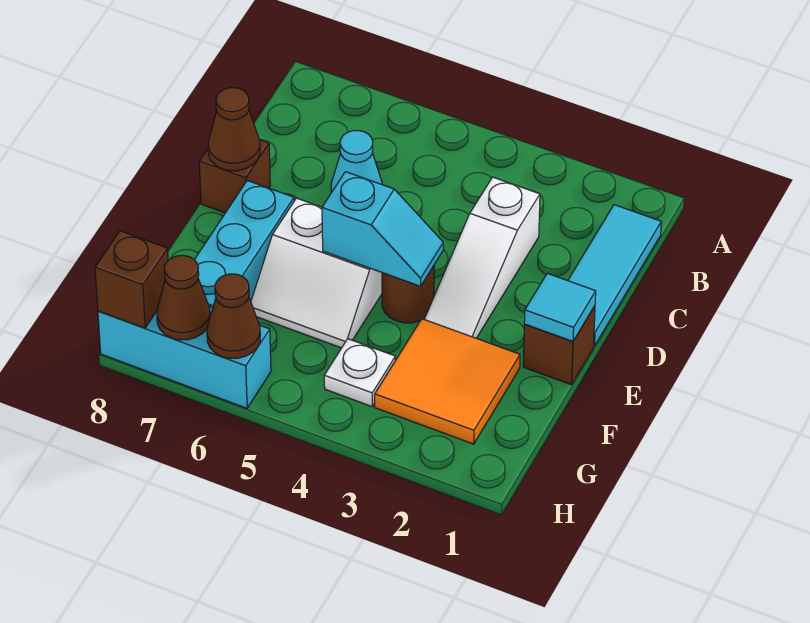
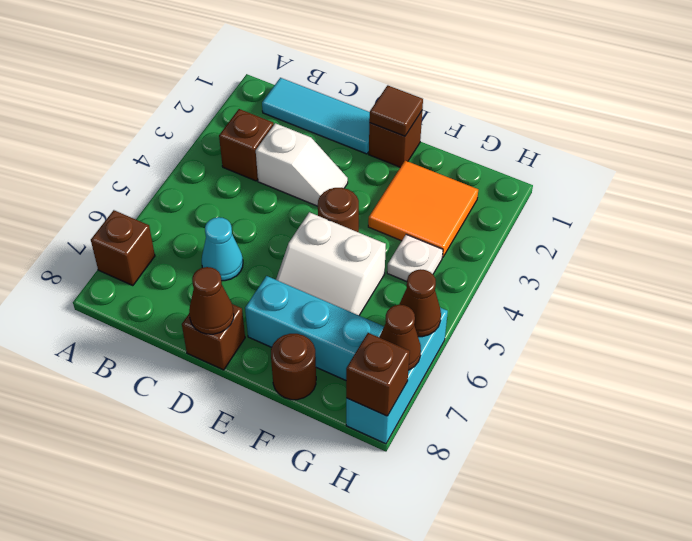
none -> brown brick A7 level 1
none -> brown brick B3 level 1
white slope C3:E3 level 1 top C -> white slope C3:D3 level 1 top C
cyan tile E1 level 2 -> brown tile E1 level 2
cyan slope E4:E5 level 2 top 5 -> none
white slope E5:F6 level 1 top E -> white slope E5:F6 level 1 top 5
none -> brown round brick F8 level 1

